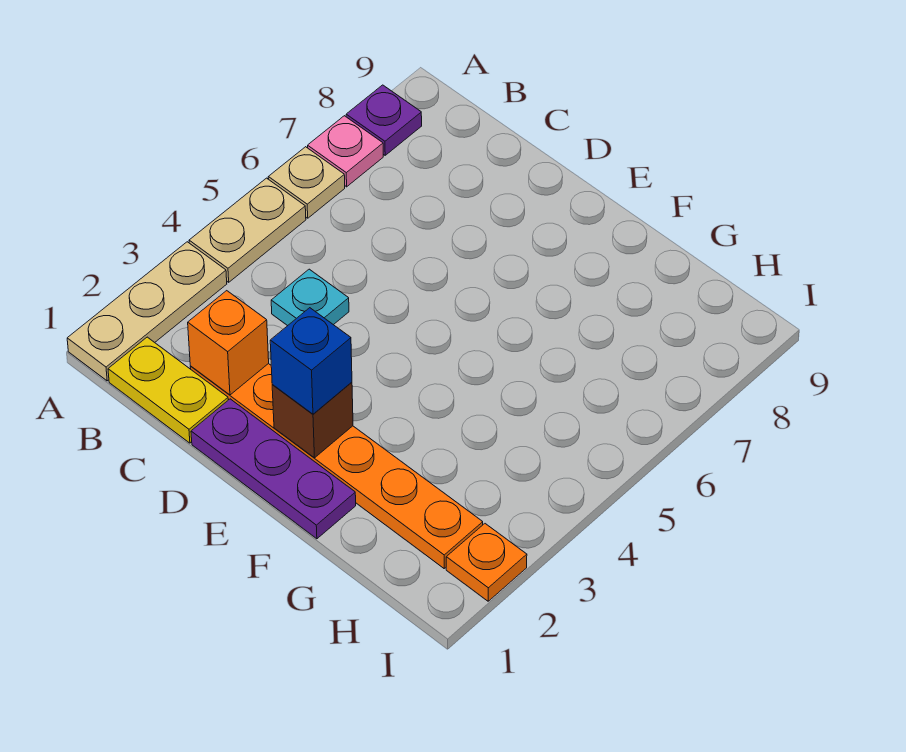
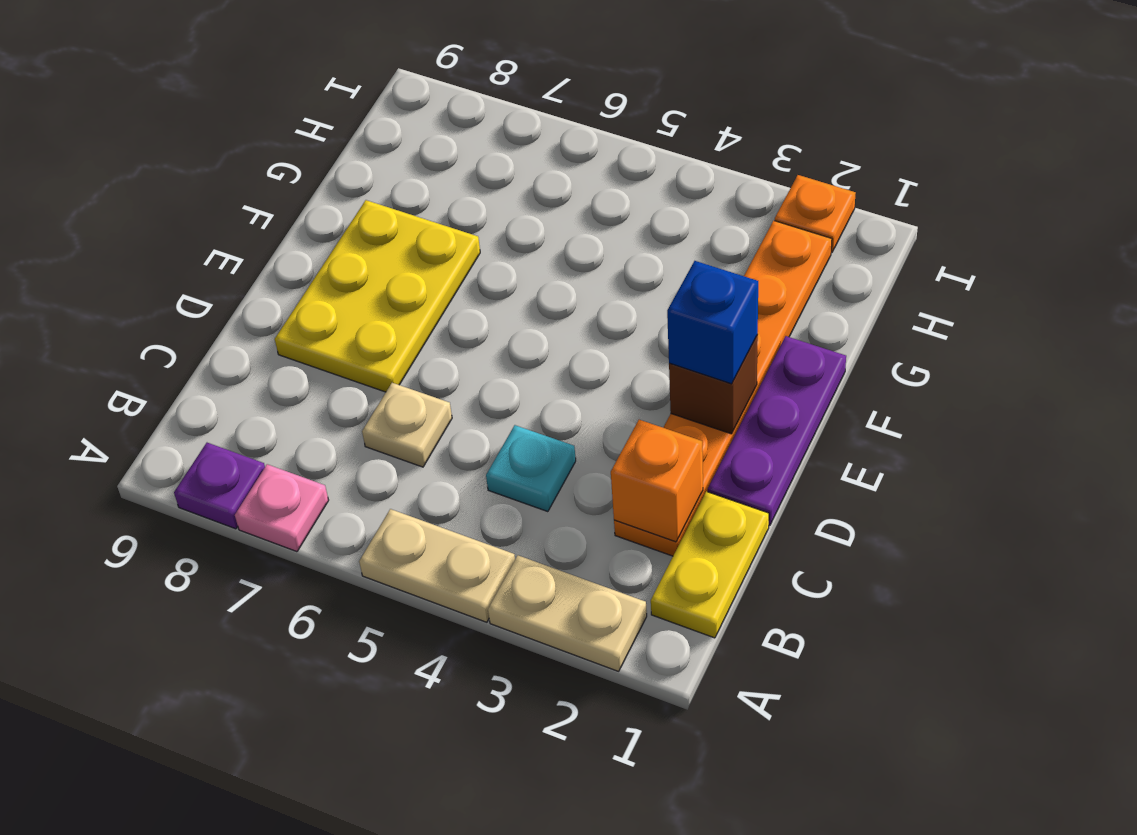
tan plate A1:A3 level 1 -> tan plate A2:A3 level 1
tan plate A6 level 1 -> tan plate C6 level 1
none -> yellow plate D7:F8 level 1

